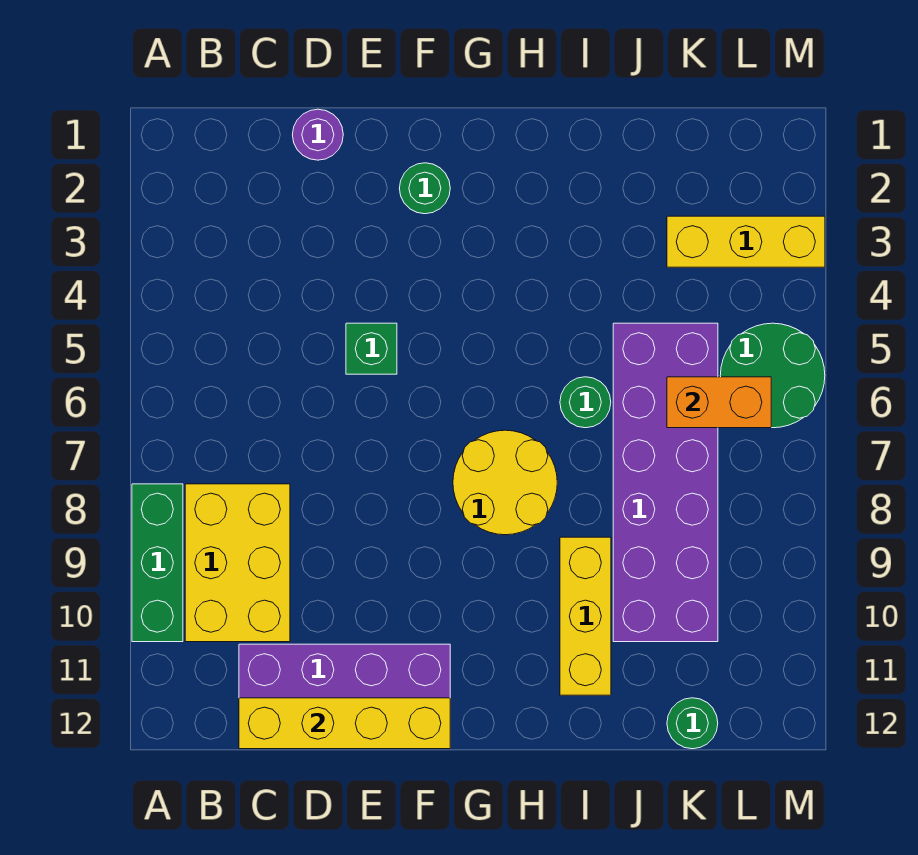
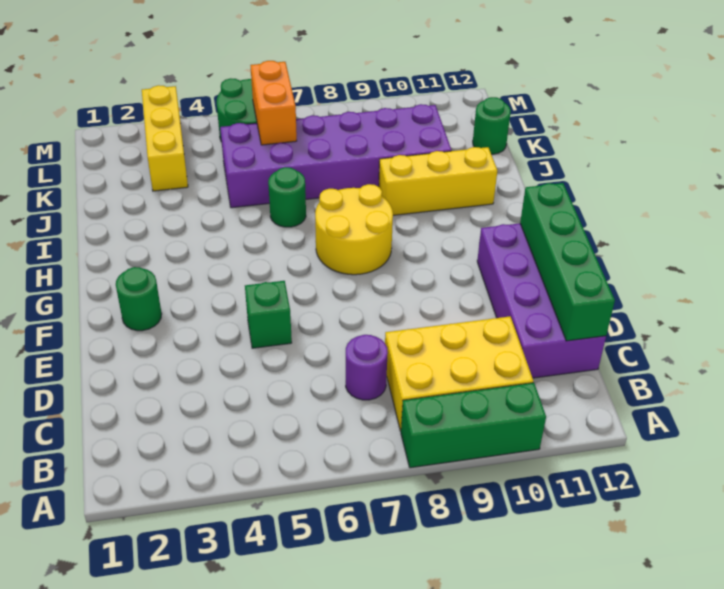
yellow brick C12:F12 level 2 -> green brick C12:F12 level 2
purple round brick D1 level 1 -> purple round brick C7 level 1

